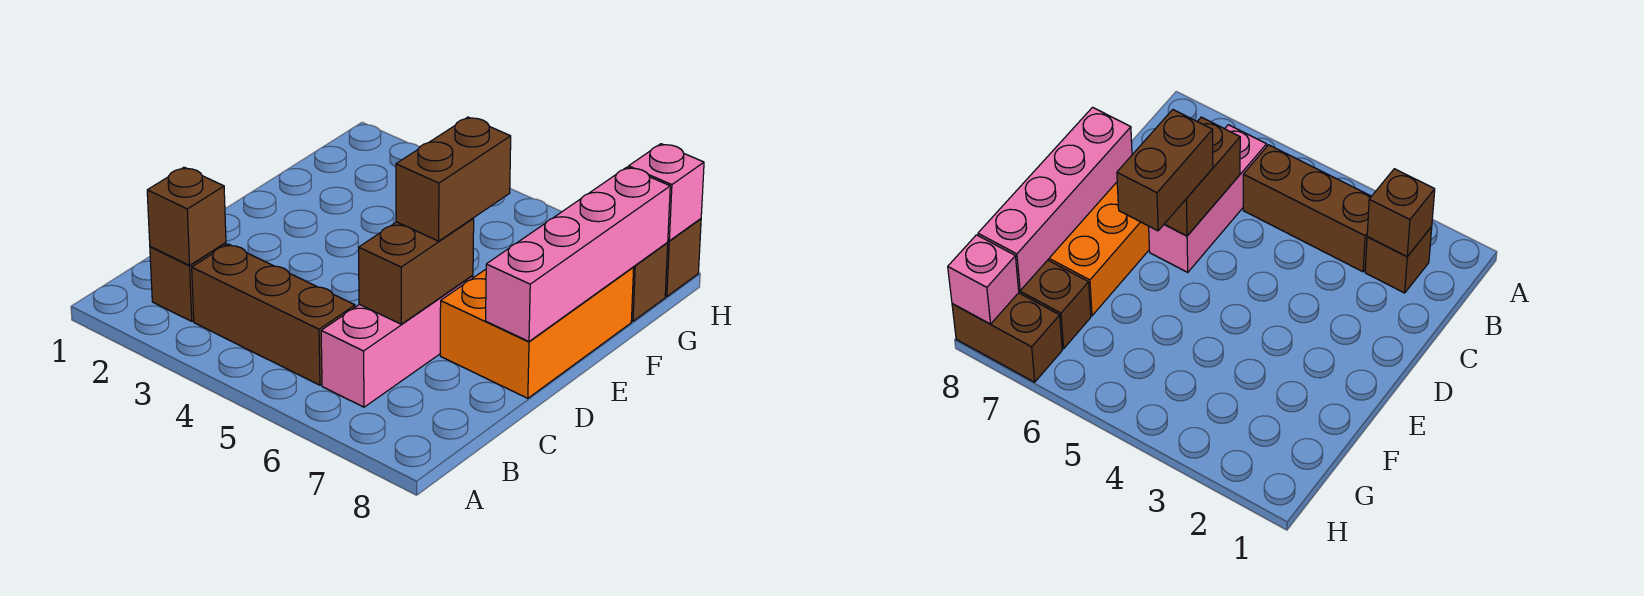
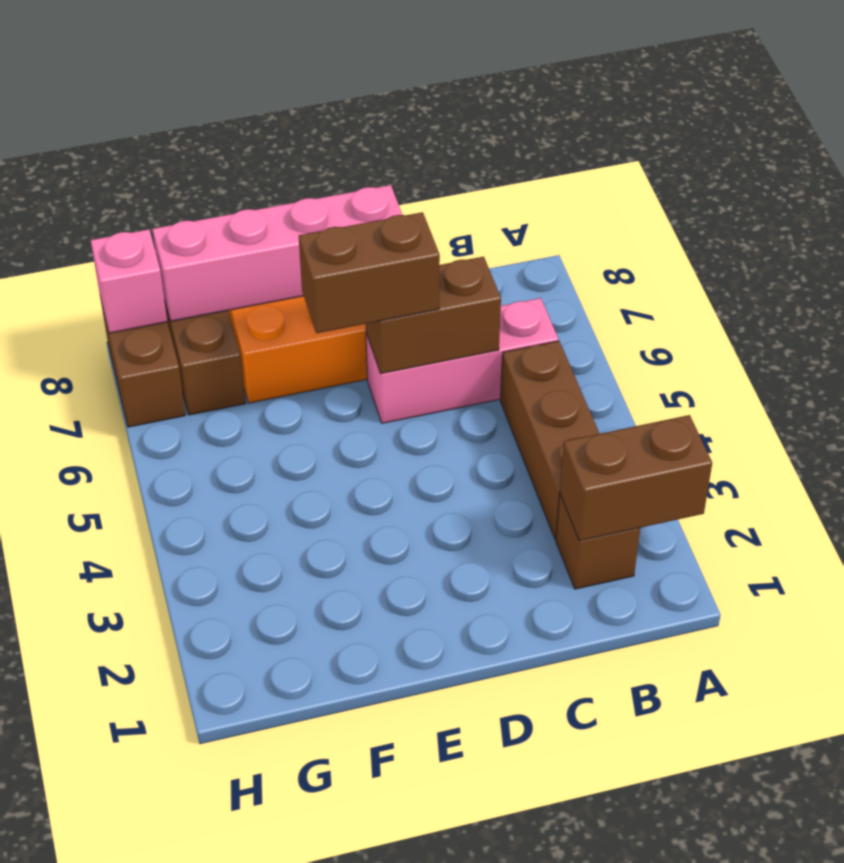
brown brick B2 level 2 -> brown brick A2:B2 level 2

